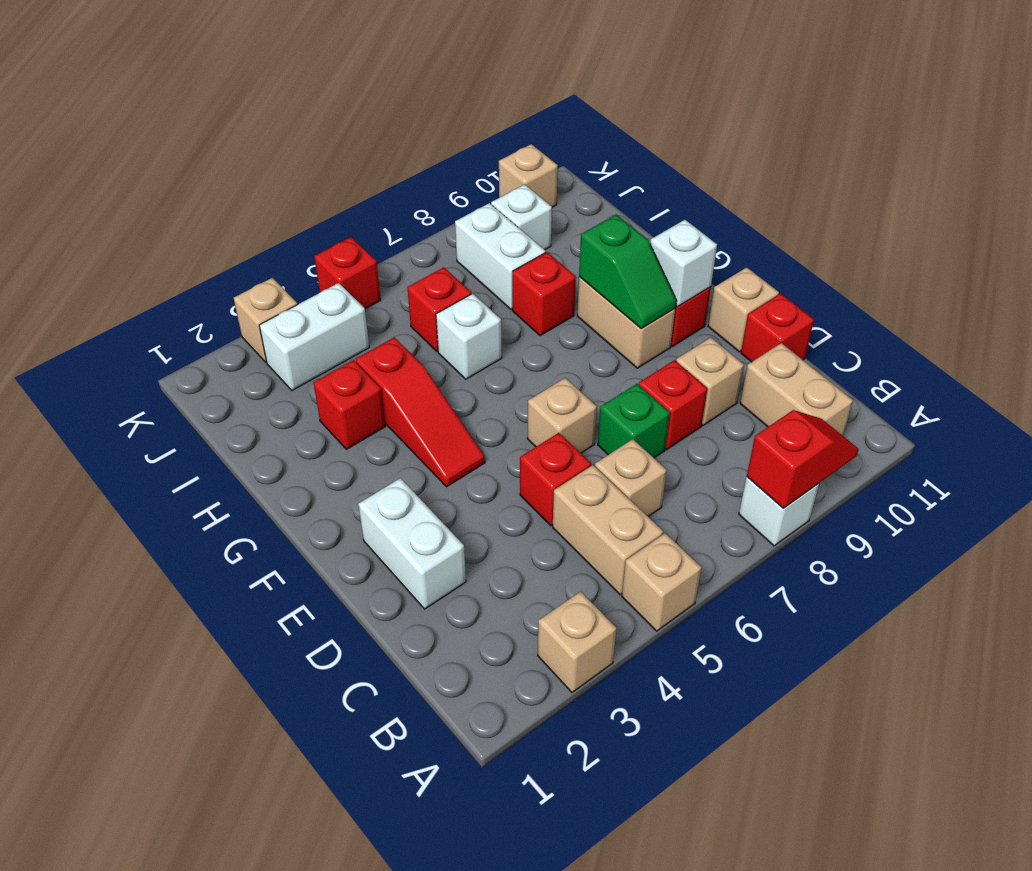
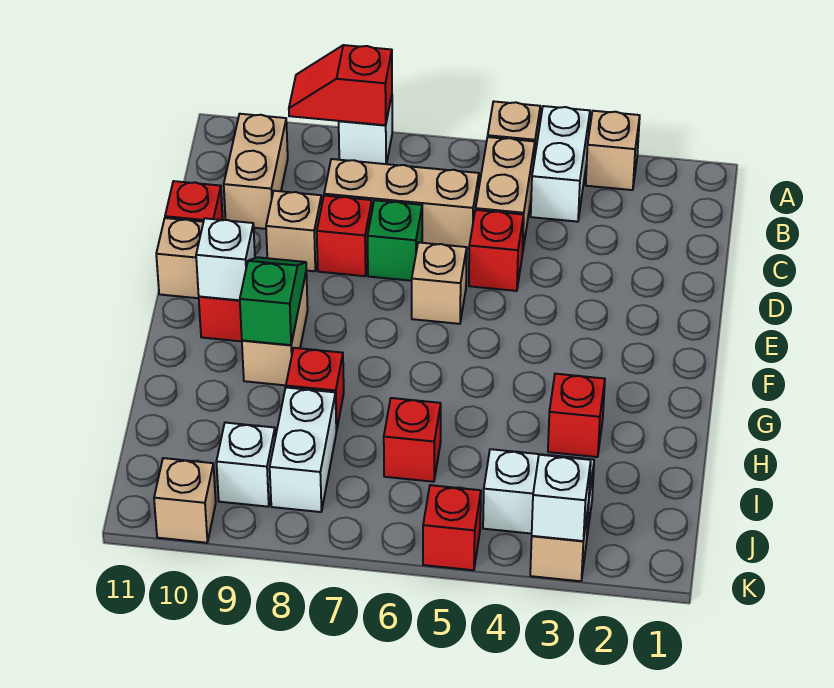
tan brick C6 level 1 -> tan brick C6:C8 level 1
white brick D2:E2 level 1 -> white brick A4:B4 level 1
red slope F4:H4 level 1 top H -> none
white brick H6 level 1 -> white brick K3 level 2

